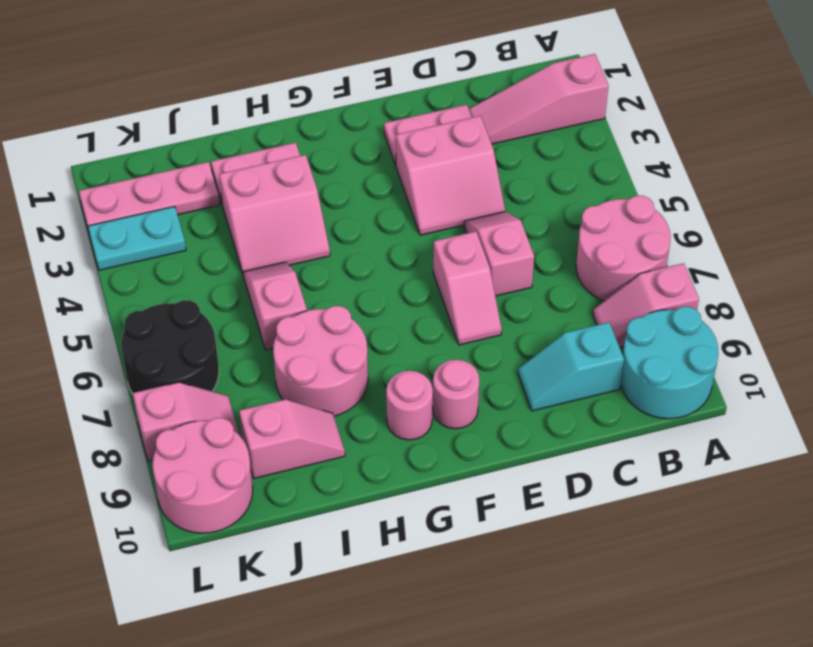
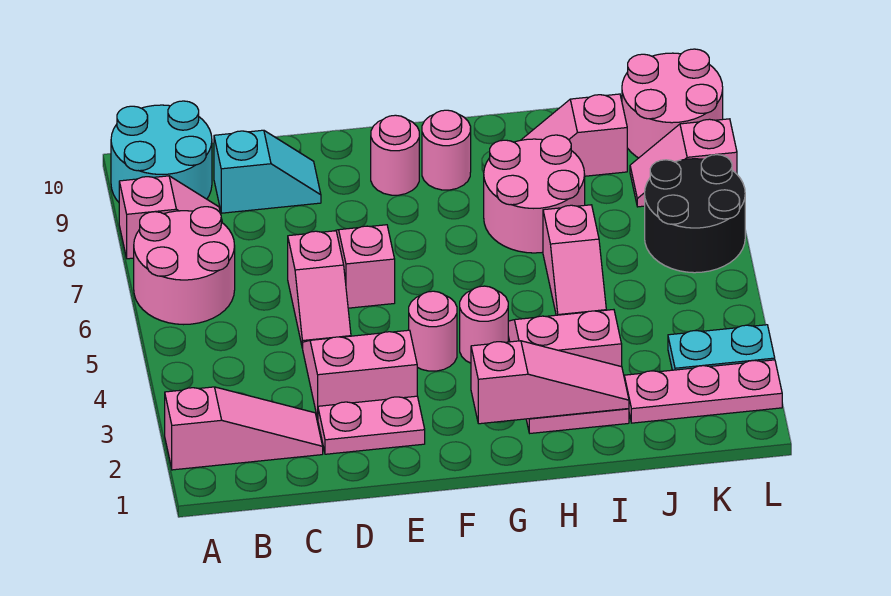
none -> pink round brick F4 level 1
none -> pink slope G2:I2 level 2 top G
none -> pink round brick G4 level 1

